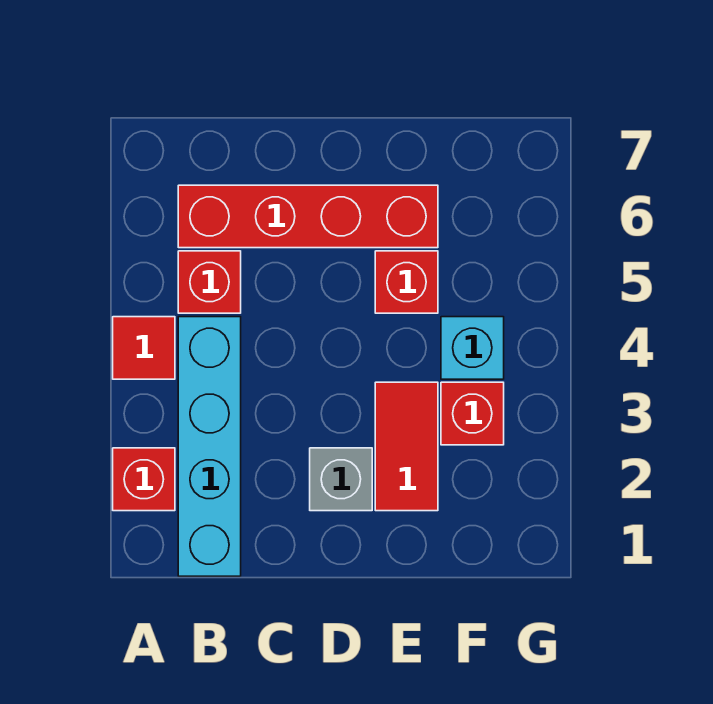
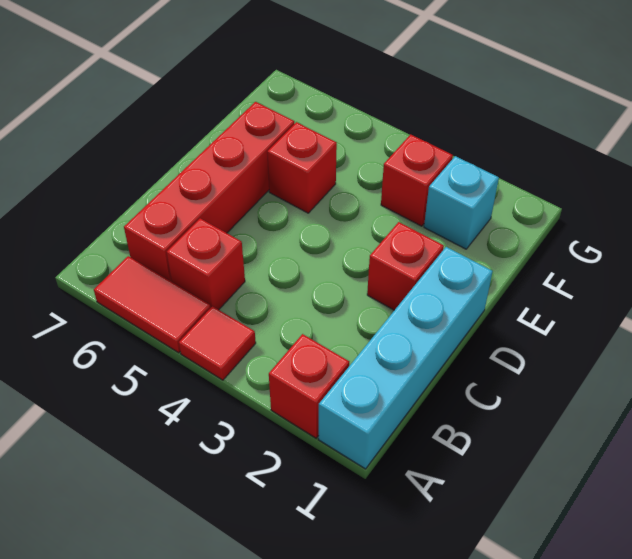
cyan brick B1:B4 level 1 -> cyan brick A1:D1 level 1
grey brick D2 level 1 -> red brick D2 level 1
red tile E2:E3 level 1 -> red tile A5:A6 level 1
cyan brick F4 level 1 -> cyan brick F2 level 1

